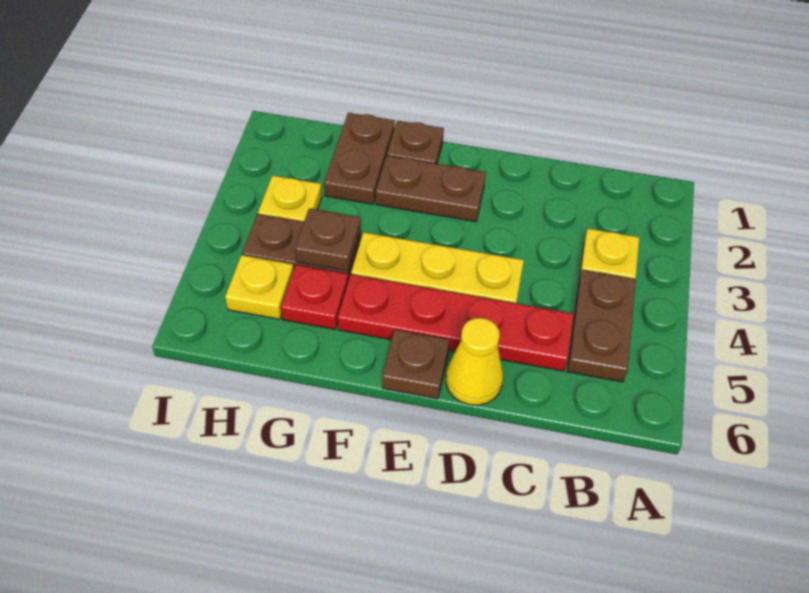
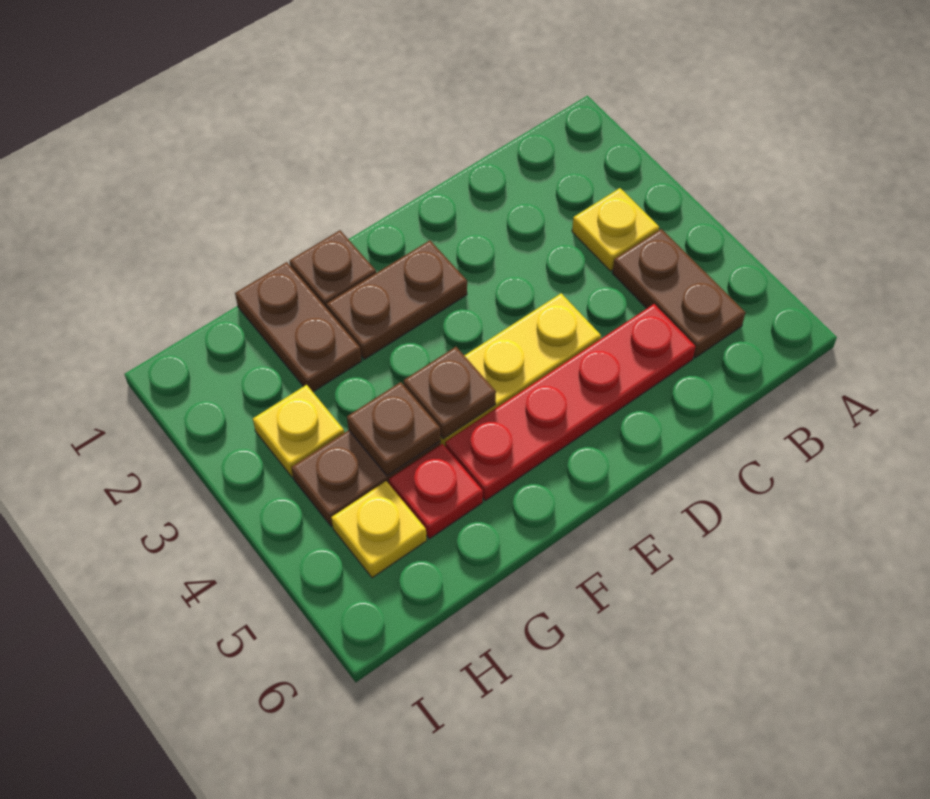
yellow cone D6 level 1 -> none
brown plate E6 level 1 -> brown plate F4 level 2

